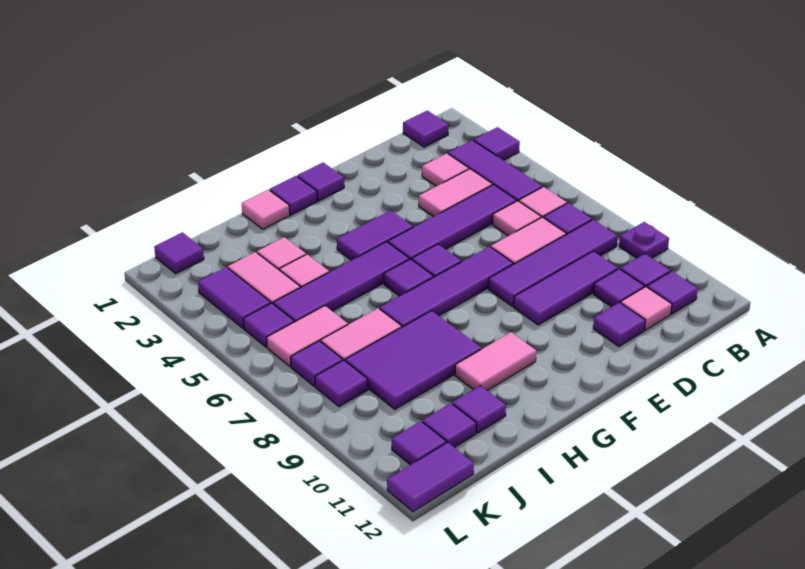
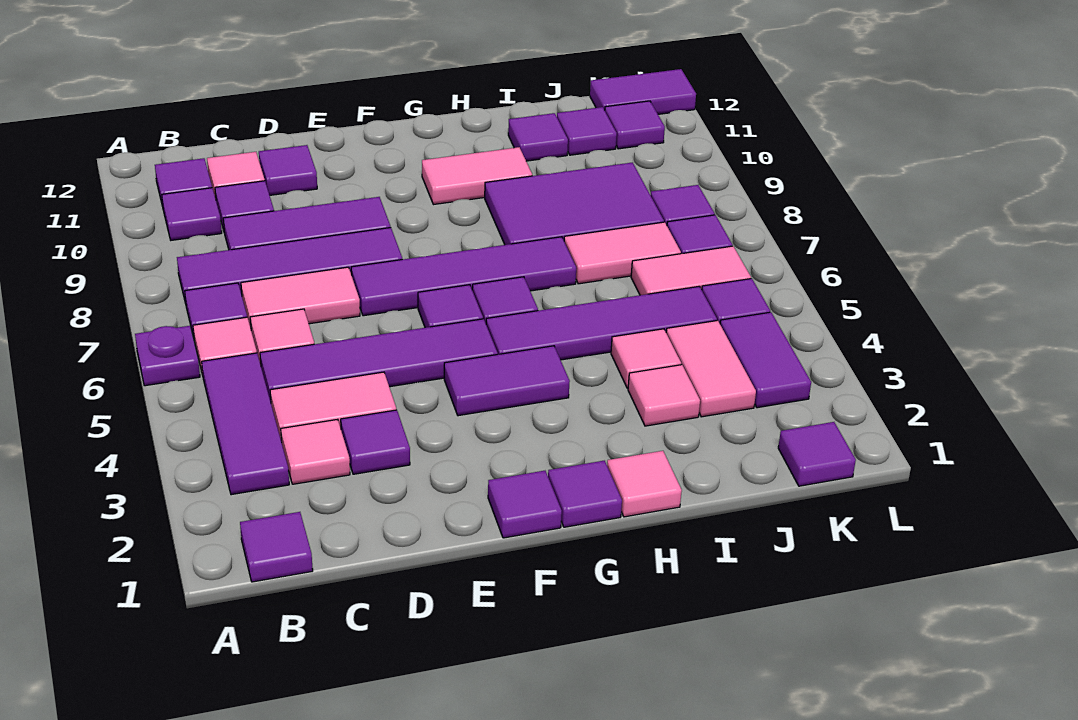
purple tile A3 level 1 -> purple tile D3 level 1
purple plate A9 level 1 -> purple plate A6 level 1

